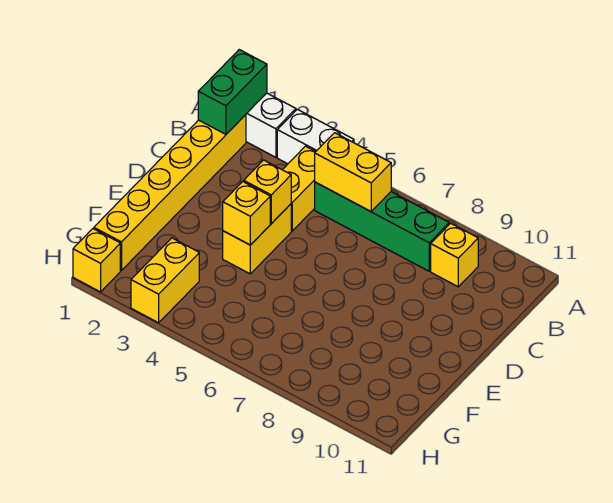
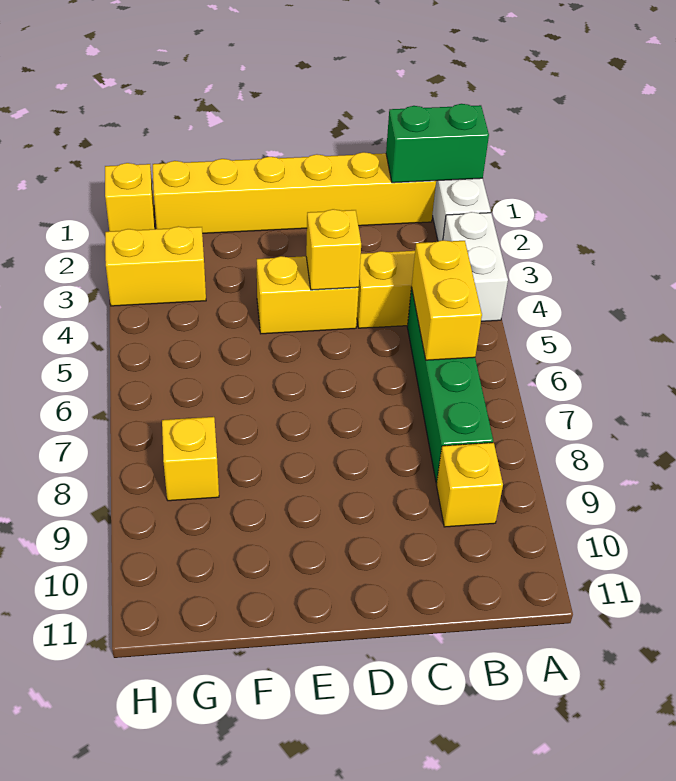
yellow brick E4 level 2 -> yellow brick G8 level 1

